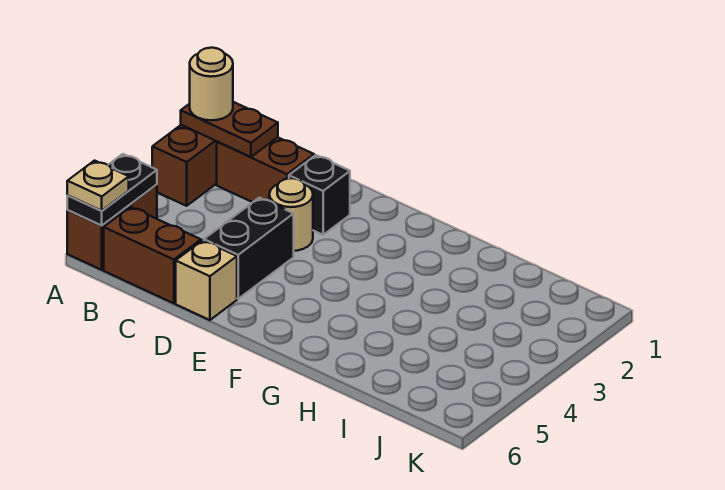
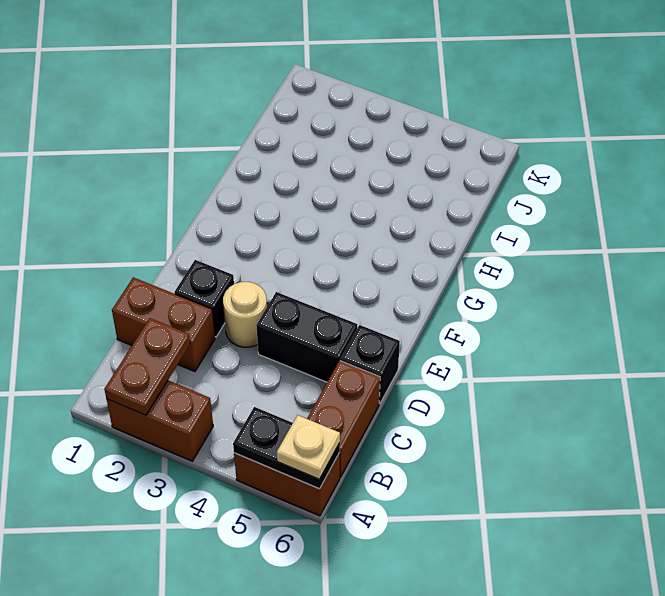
tan round brick A2 level 3 -> none
brown brick B2:C2 level 1 -> brown brick C1:C2 level 1
tan brick D6 level 1 -> black brick D6 level 1

